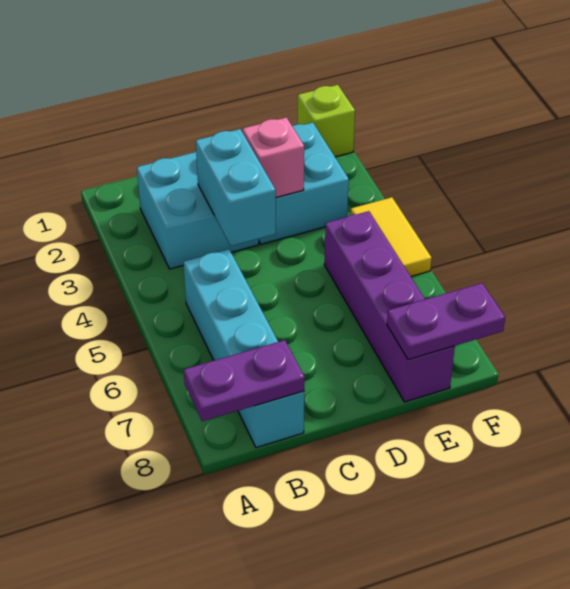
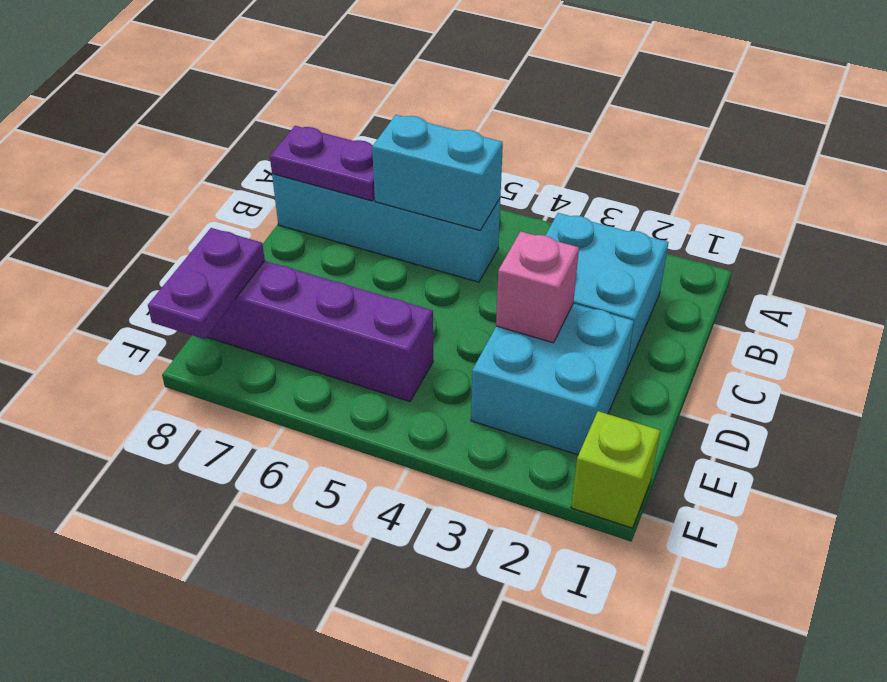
purple plate A8:B8 level 2 -> purple plate B7:B8 level 2
cyan brick C3:C4 level 2 -> cyan brick B5:B6 level 2
yellow tile F4:F5 level 1 -> none

